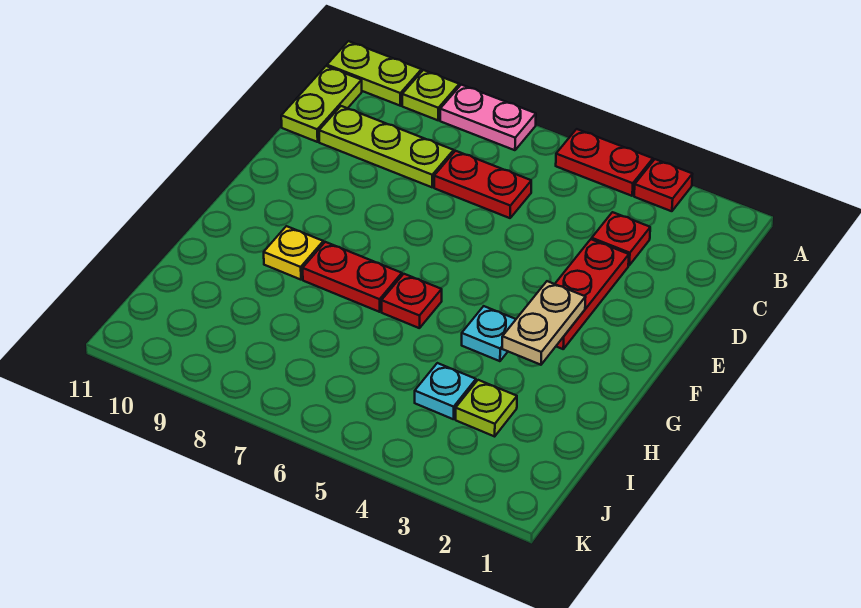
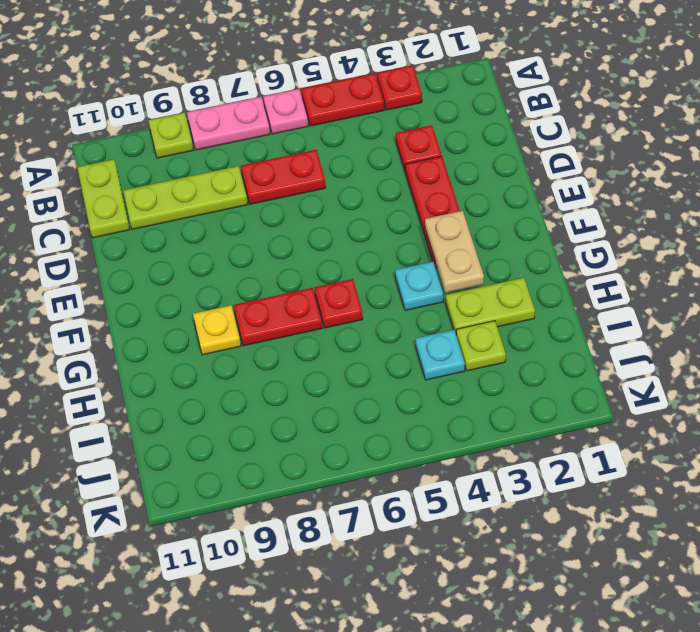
none -> pink plate A6 level 1
lime plate A10:A11 level 1 -> lime plate H2:H3 level 1

